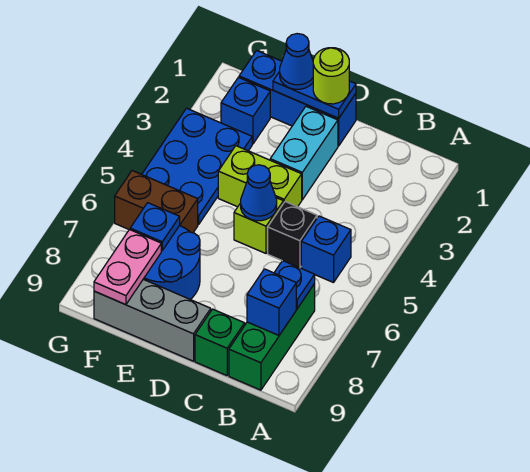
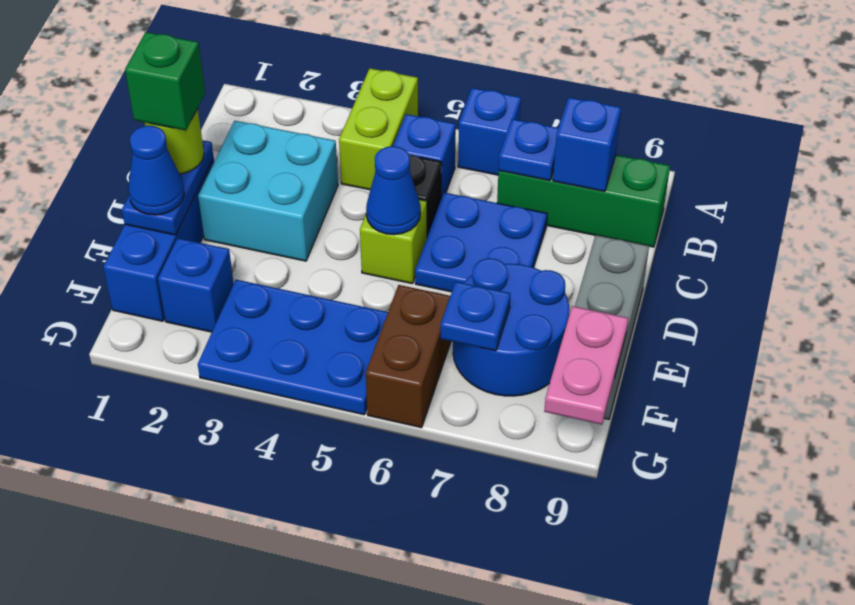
none -> blue brick A6 level 1
none -> blue plate C6:D7 level 1
green brick C9 level 1 -> green brick D1 level 4
cyan brick D2:D3 level 1 -> cyan brick C2:D3 level 1
lime brick D4:E4 level 1 -> lime brick A4:B4 level 1
pink plate F8:F9 level 2 -> pink plate F9:G9 level 2

